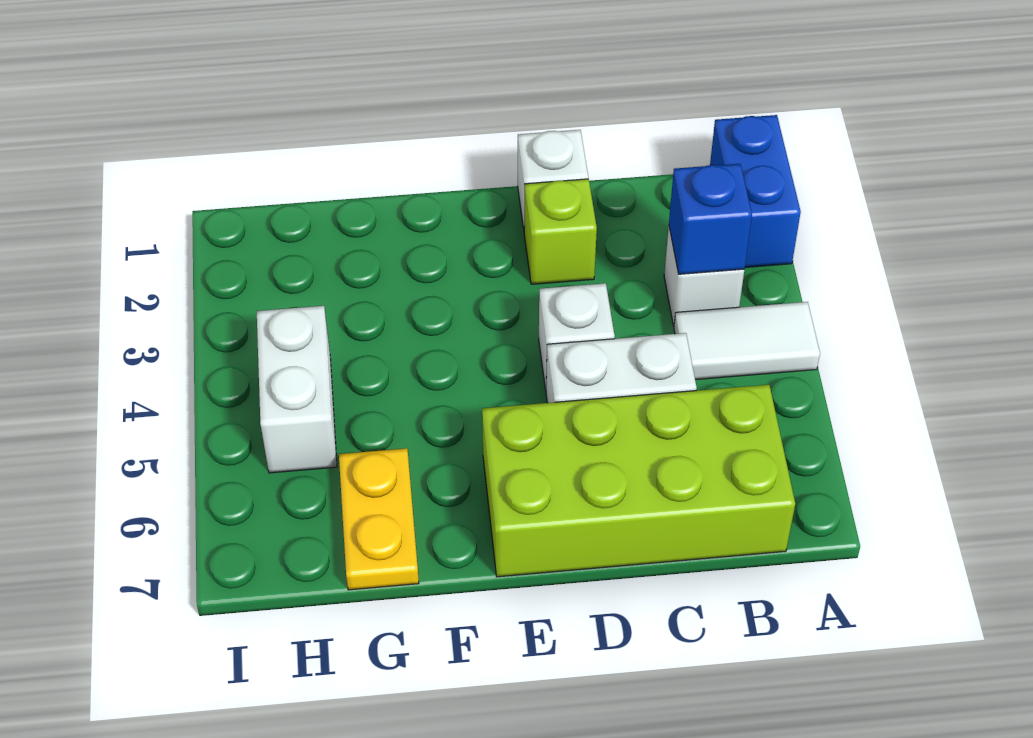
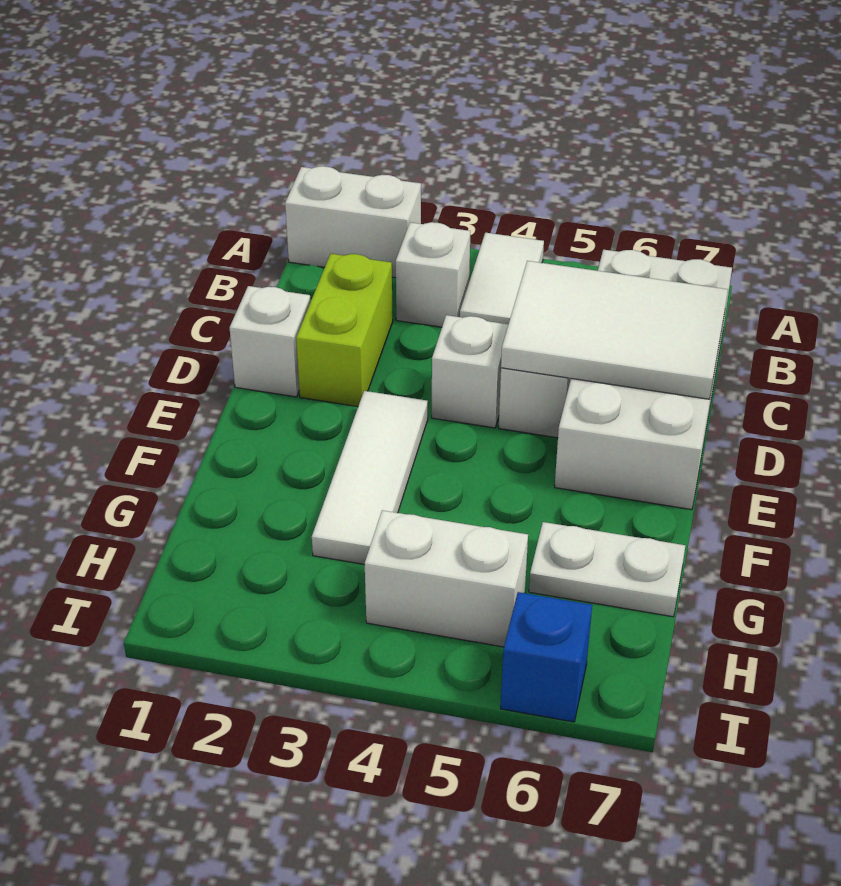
blue brick A1:A2 level 1 -> white brick A1:A2 level 1
blue brick B3 level 2 -> blue brick I6 level 1
lime brick B6:E7 level 1 -> white brick B6:E7 level 1
none -> white tile C5:D7 level 2
lime brick D2 level 1 -> lime brick C2:D2 level 1
none -> white tile E3:G3 level 1
yellow plate G6:G7 level 1 -> white plate G6:G7 level 1

